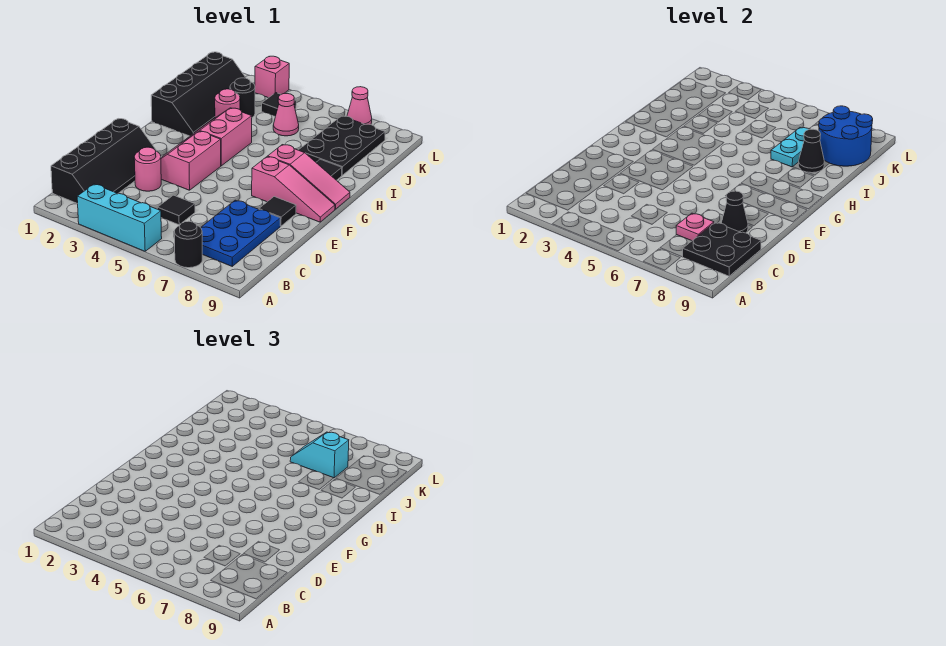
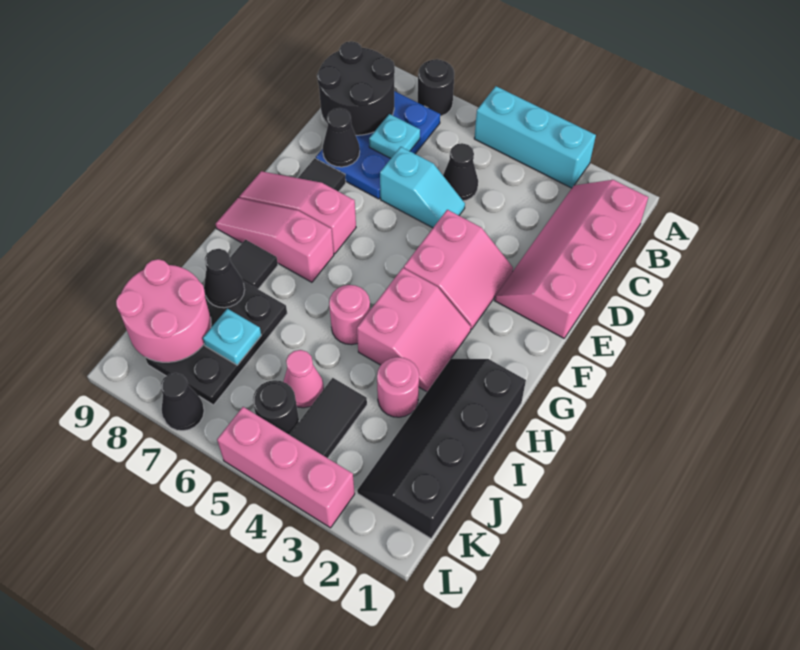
black slope B1:E2 level 1 top 1 -> pink slope B1:E2 level 1 top 1
black plate B8:C9 level 2 -> black round brick B8:C9 level 2
black tile C5 level 1 -> black cone C5 level 1
pink plate C7 level 2 -> cyan plate C7 level 2
pink round brick D3 level 1 -> pink round brick H5 level 1
cyan plate I7:J7 level 2 -> cyan plate J7 level 2
black round brick J3 level 1 -> black round brick K5 level 1
cyan slope J6:J7 level 3 top 7 -> cyan slope D5:D6 level 1 top 6
blue round brick J8:K9 level 2 -> pink round brick J8:K9 level 2
black tile K4 level 1 -> black tile J4:K4 level 1
pink brick L3 level 1 -> pink brick L3:L5 level 1
pink cone L7 level 1 -> black cone L7 level 1

